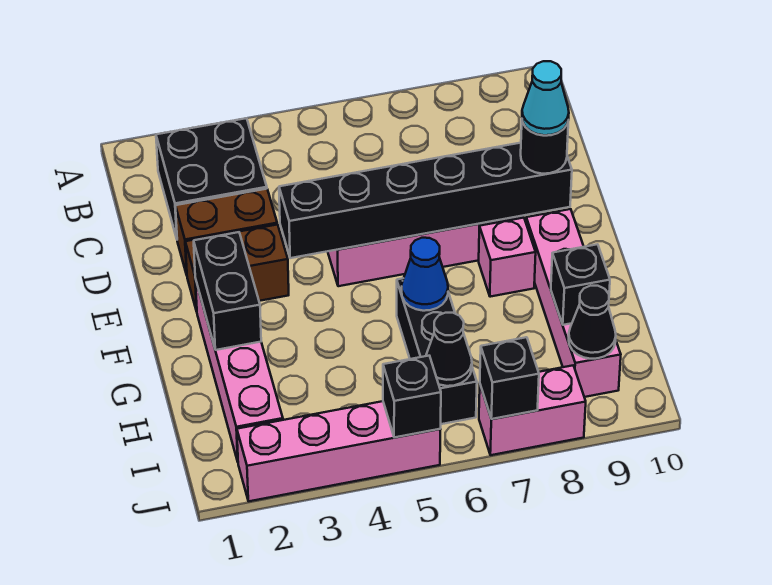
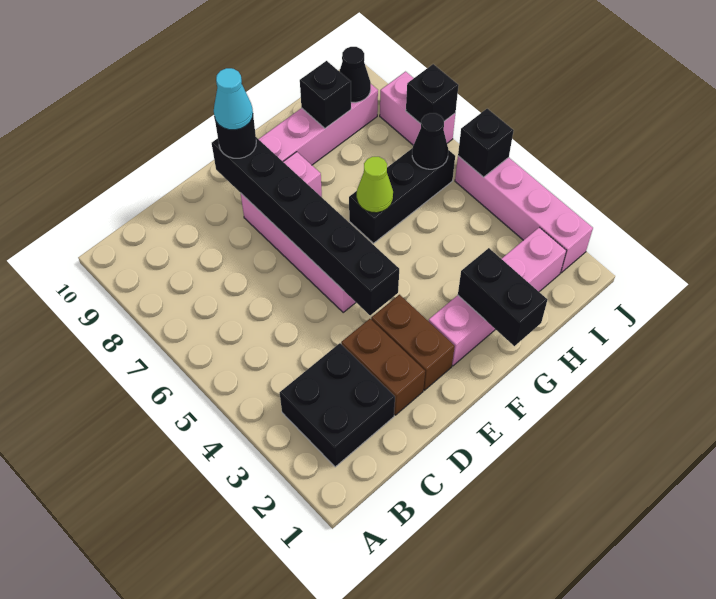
black brick F2:G2 level 2 -> black brick G1:G2 level 2
blue cone G6 level 2 -> lime cone G6 level 2

